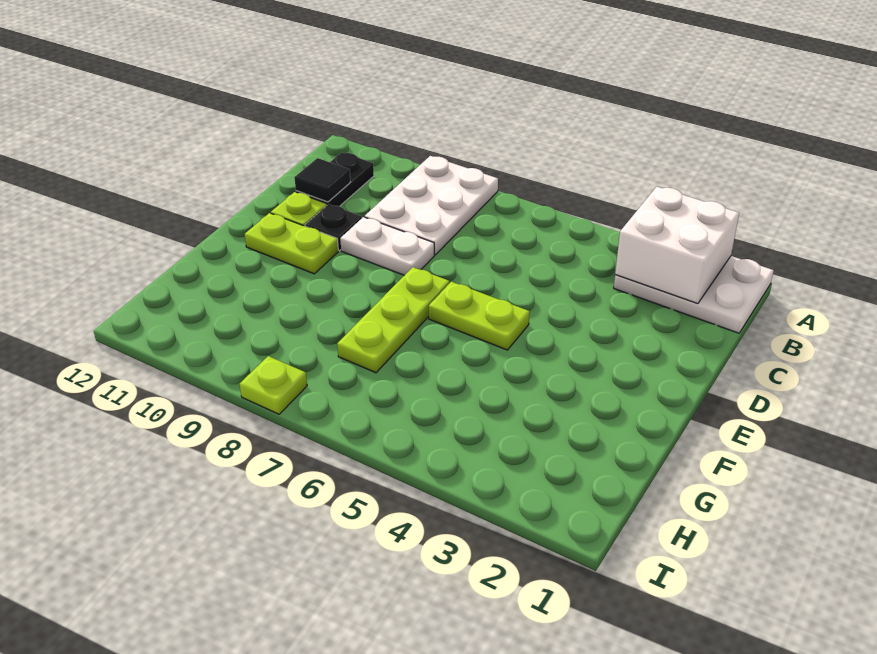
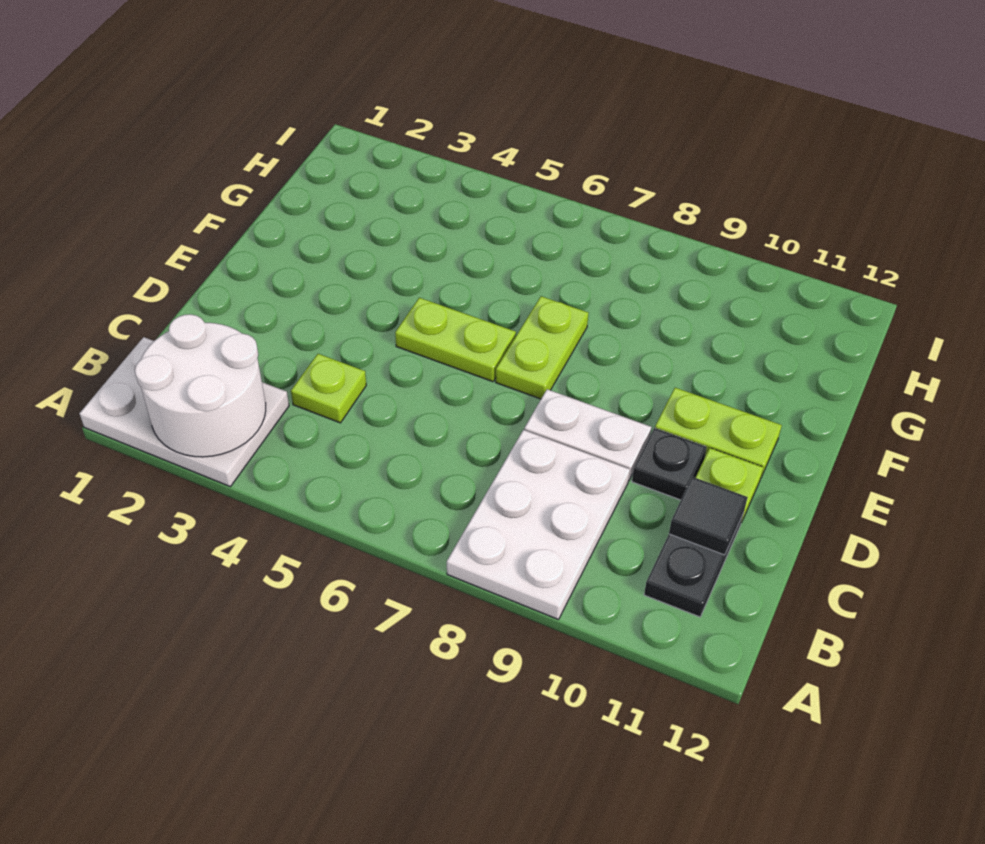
white brick A2:B3 level 2 -> white round brick A2:B3 level 2
lime plate E7:G7 level 1 -> lime plate E7:F7 level 1
lime plate I8 level 1 -> lime plate C4 level 1

